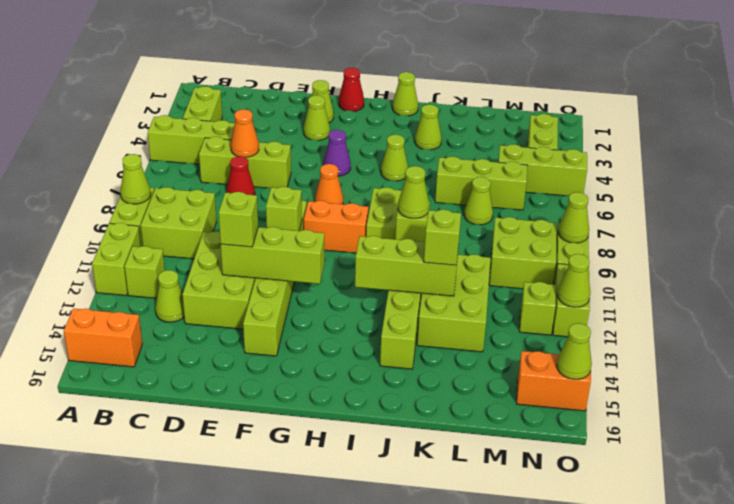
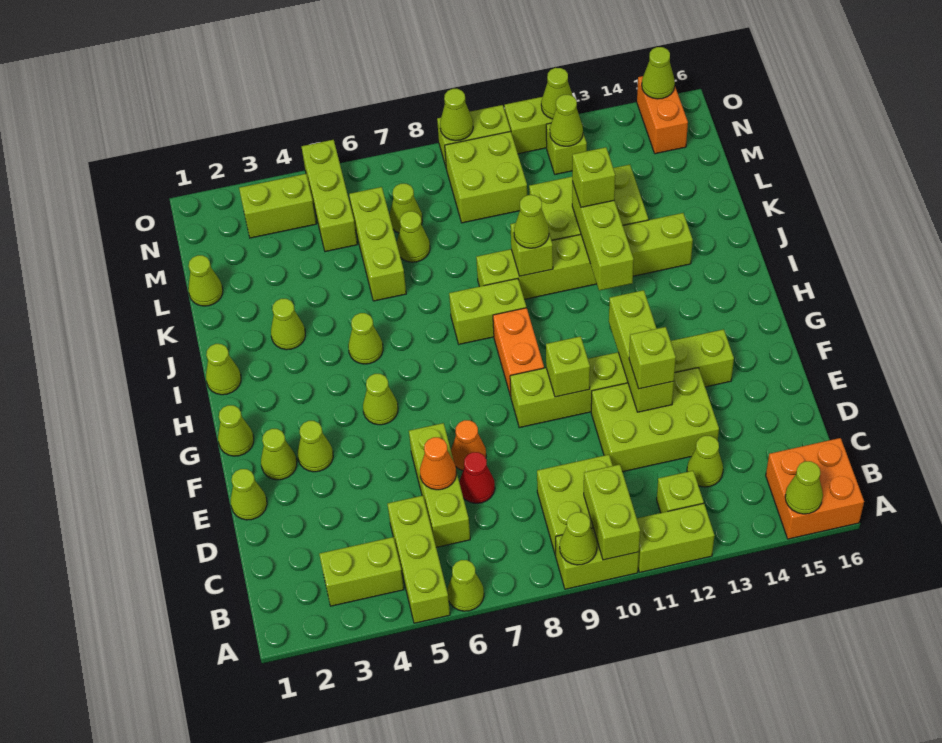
none -> lime cone A6 level 1
none -> lime brick A10:B10 level 2
orange brick A15:B15 level 1 -> orange brick A15:B16 level 1
none -> lime cone A15 level 2
none -> lime cone E1 level 1
red cone G1 level 1 -> lime cone G1 level 1
purple cone G5 level 1 -> lime cone G5 level 1
orange cone G7 level 1 -> orange cone E7 level 1
none -> lime cone L1 level 1
none -> lime cone M7 level 1
none -> lime cone N12 level 2

